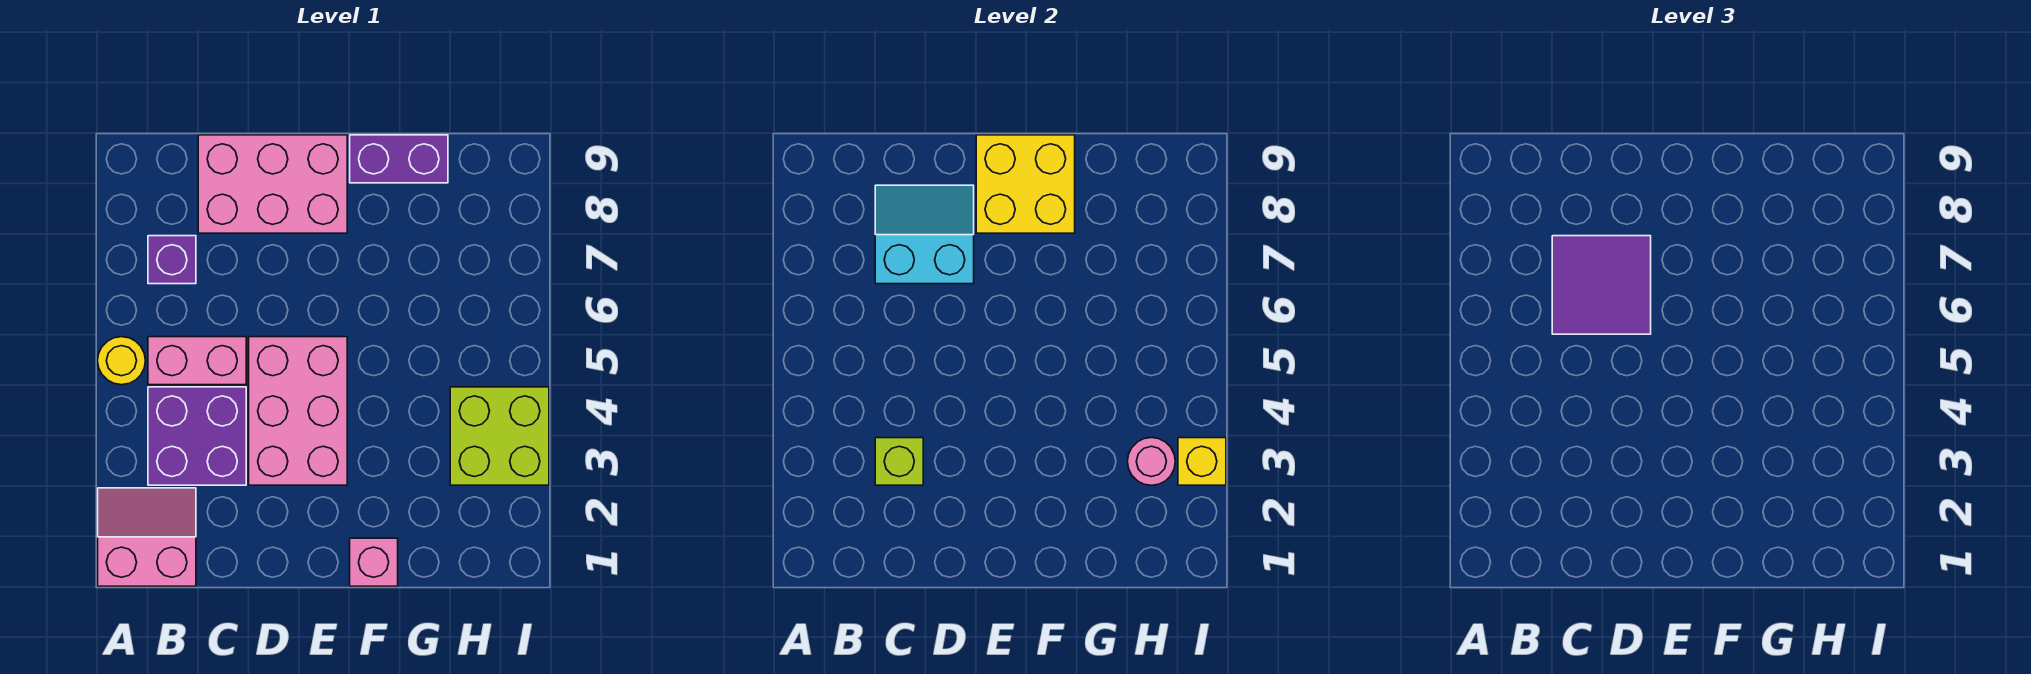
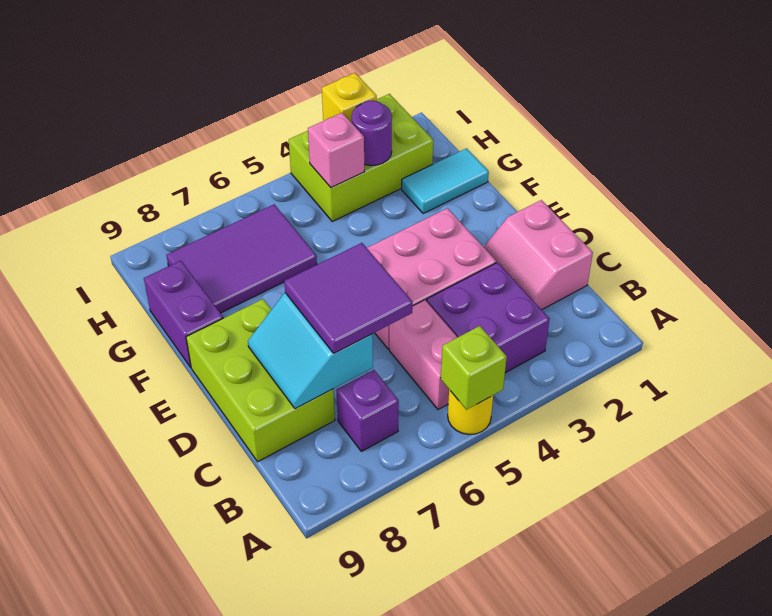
pink slope A1:B2 level 1 top 1 -> pink slope C1:D2 level 1 top 1
lime brick C3 level 2 -> lime brick A5 level 2
pink brick C8:E9 level 1 -> lime brick C8:E9 level 1
yellow brick E8:F9 level 2 -> none
pink brick F1 level 1 -> pink brick H4 level 2
none -> cyan tile G1:G2 level 1
none -> purple tile G6:H8 level 1
lime brick H3:I4 level 1 -> lime brick H2:I4 level 1
pink round brick H3 level 2 -> purple round brick H3 level 2

